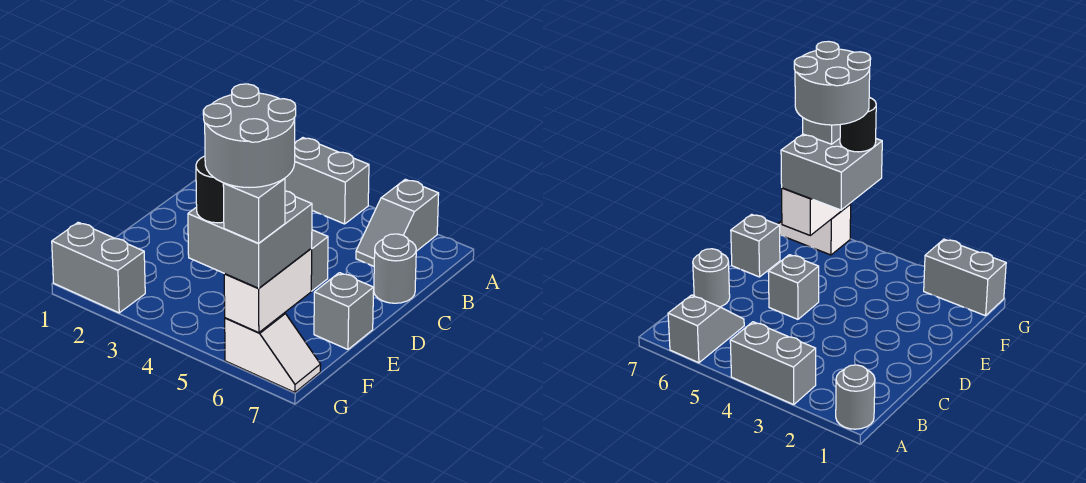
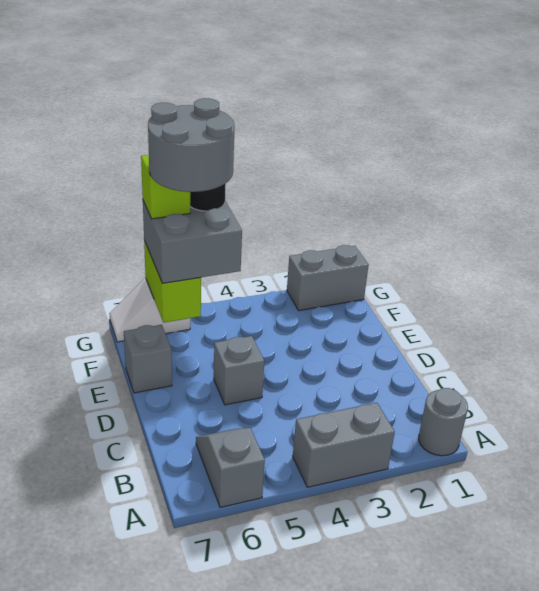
grey round brick C7 level 1 -> none
white brick F6:G6 level 2 -> lime brick F6:G6 level 2
grey brick G6 level 4 -> lime brick G6 level 4

